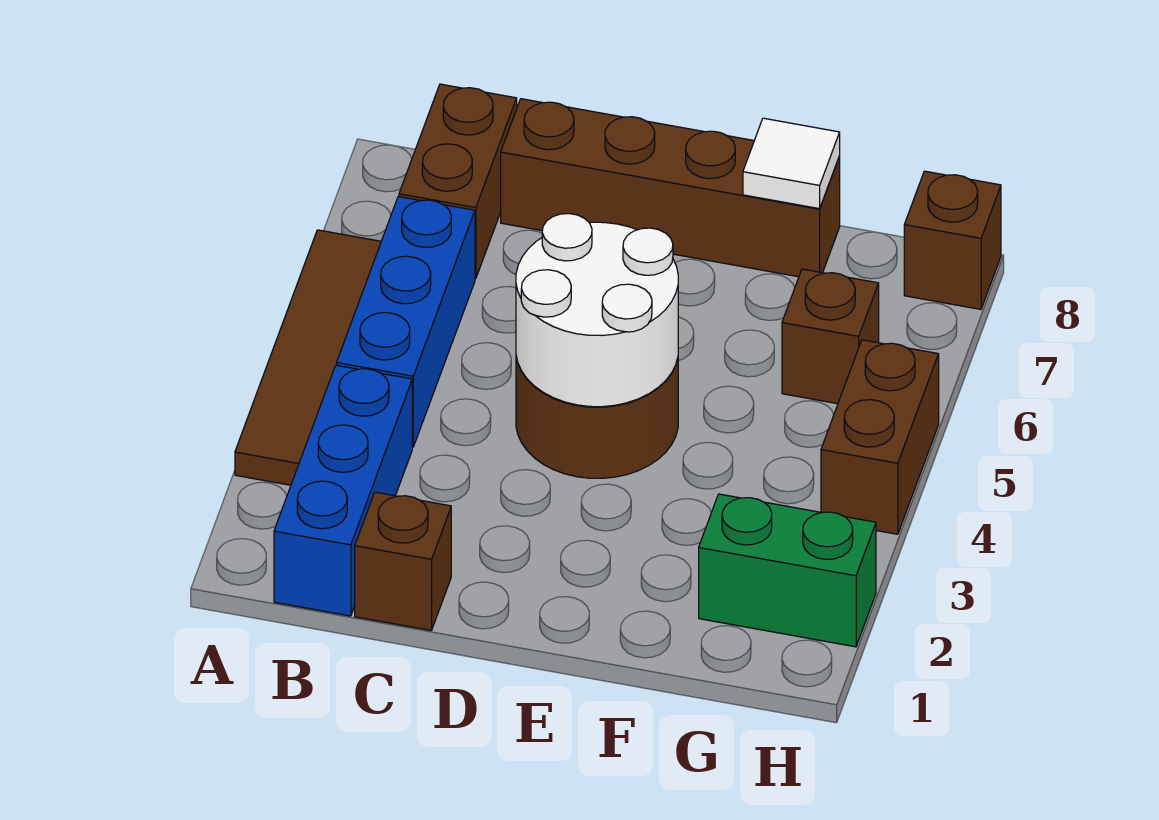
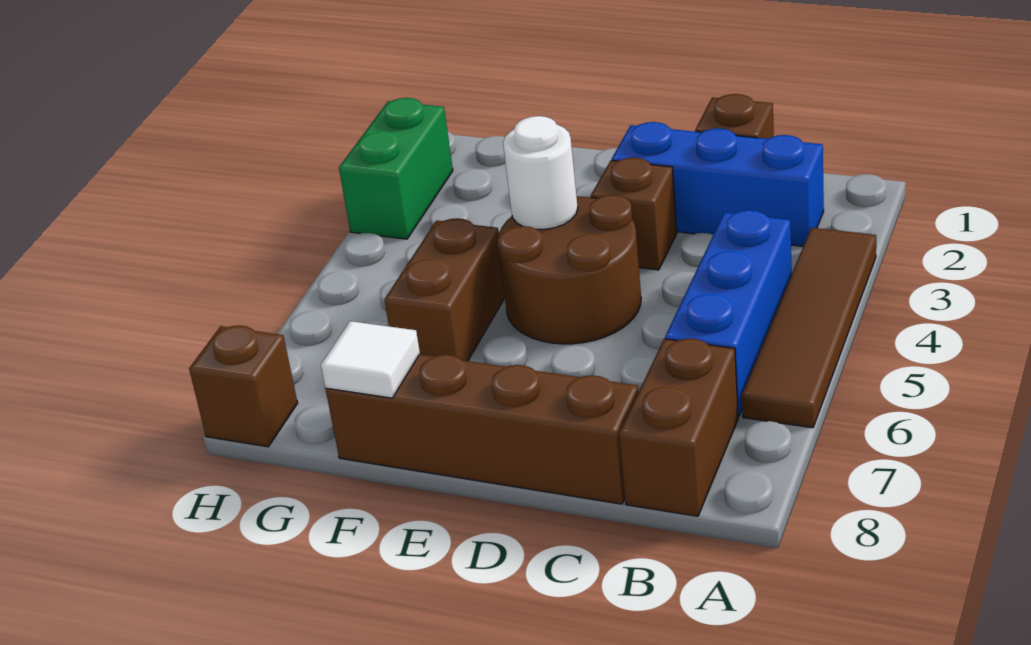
blue brick B1:B3 level 1 -> blue brick B2:D2 level 1
white round brick D4:E5 level 2 -> white round brick E4 level 2
green brick G2:H2 level 1 -> green brick H2:H3 level 1
brown brick G6 level 1 -> brown brick D3 level 1
brown brick H4:H5 level 1 -> brown brick F5:F6 level 1

